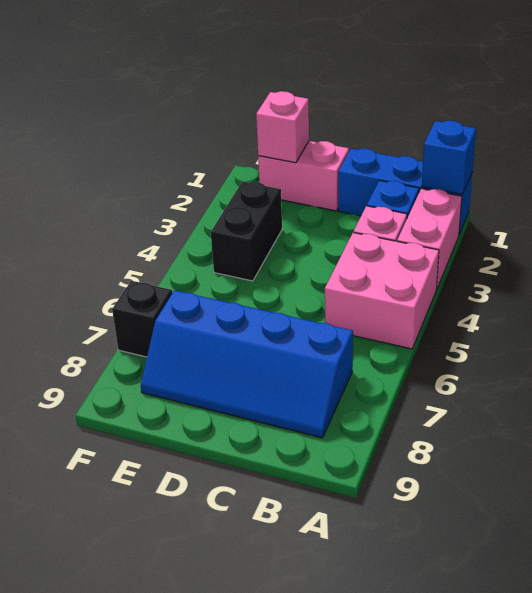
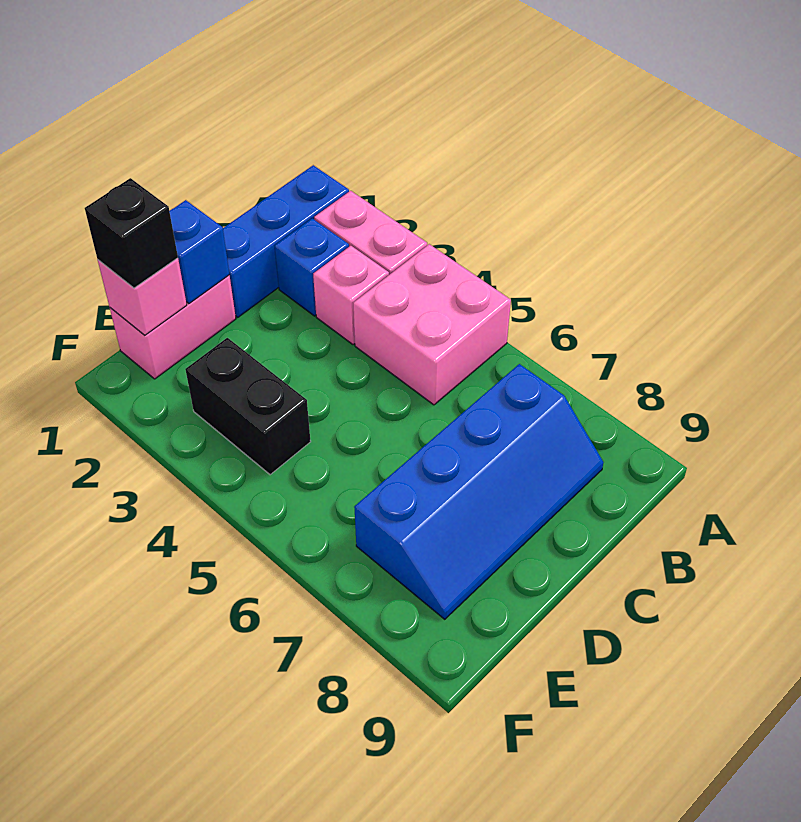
blue brick A1 level 2 -> blue brick D1 level 2
black brick F7 level 1 -> black brick E1 level 3

